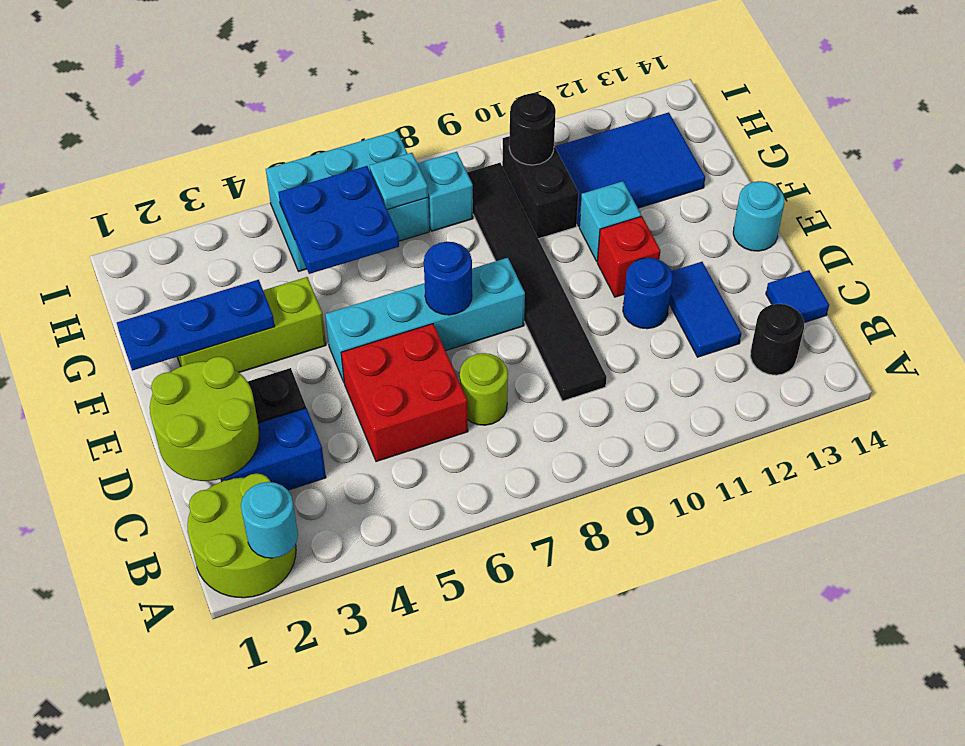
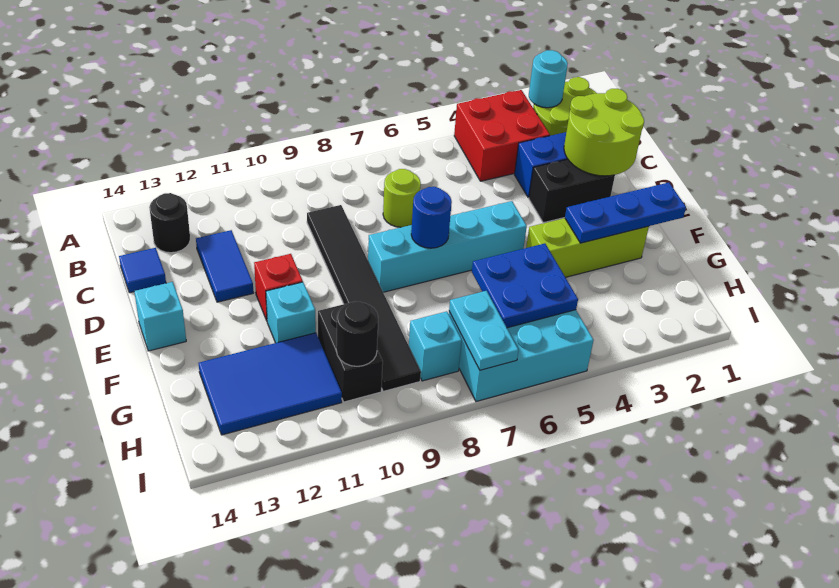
red brick C5:D6 level 1 -> red brick A3:B4 level 1
blue round brick D11 level 1 -> none
cyan round brick E14 level 1 -> cyan brick E14 level 1
cyan plate H7 level 2 -> cyan plate H7:I7 level 2

